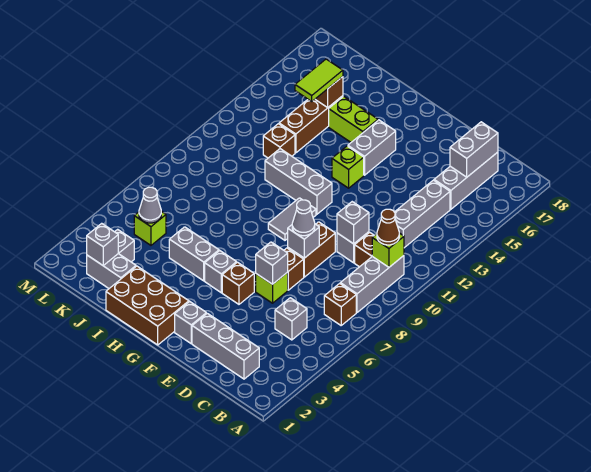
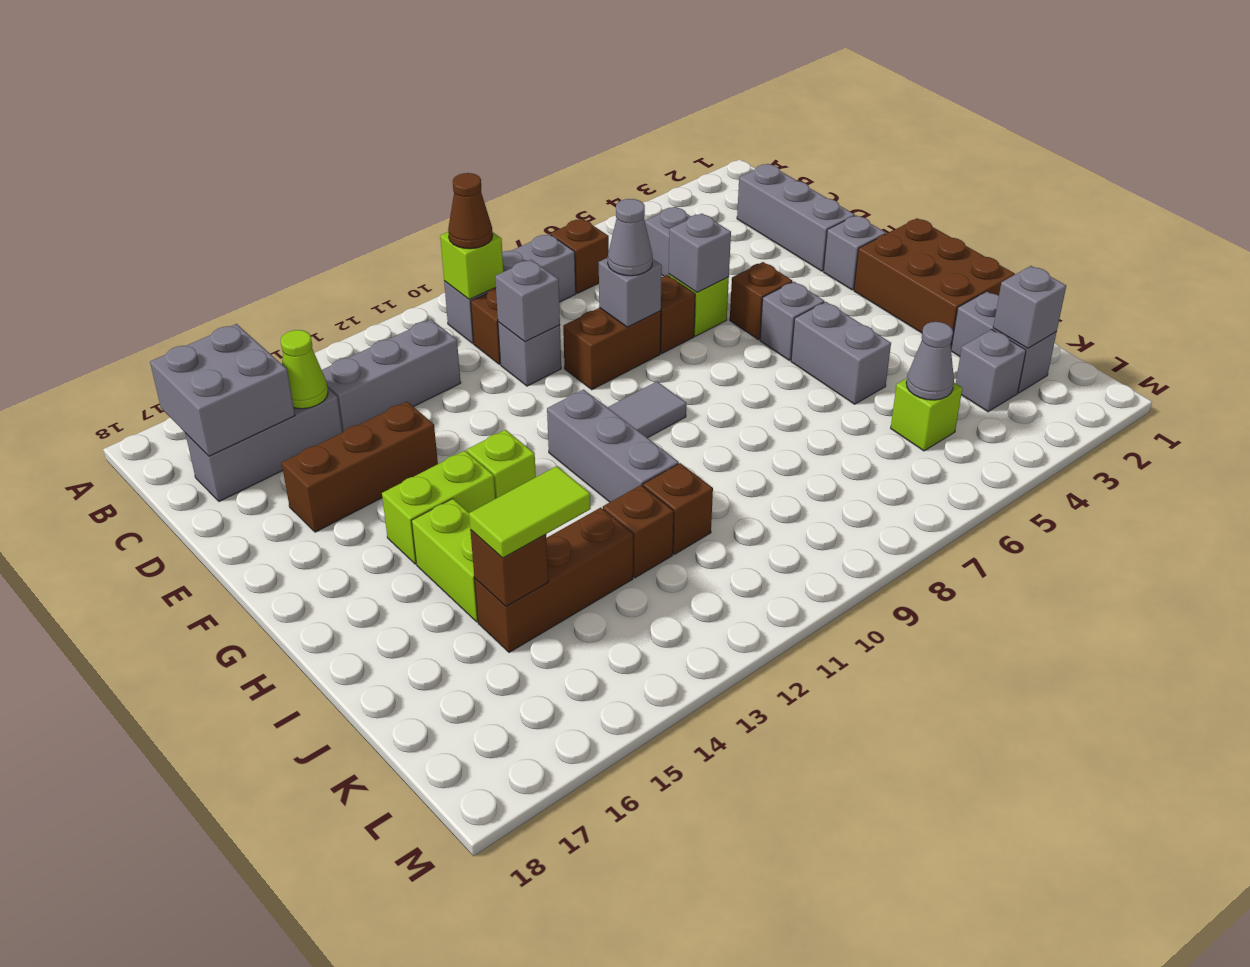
none -> lime cone C15 level 2
grey brick C16:C17 level 2 -> grey brick B16:C17 level 2
none -> brown brick E14:E16 level 1
grey brick G14:G15 level 1 -> lime brick G14:G15 level 1
none -> brown brick J11 level 1

